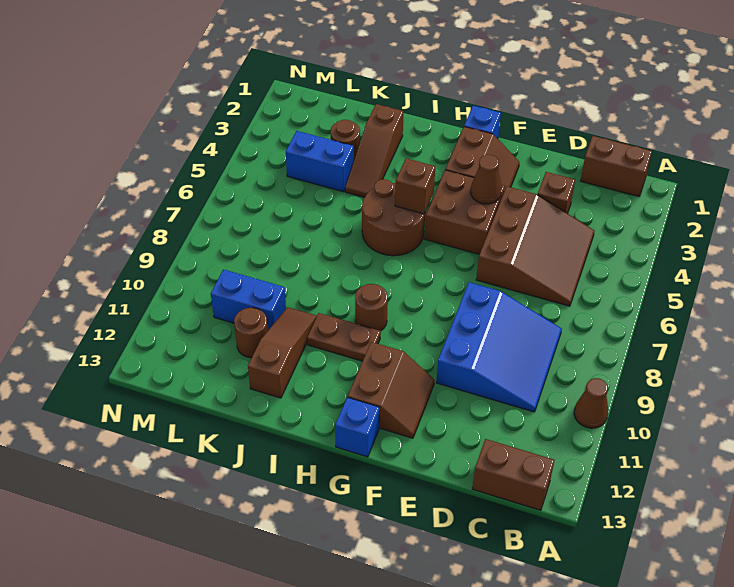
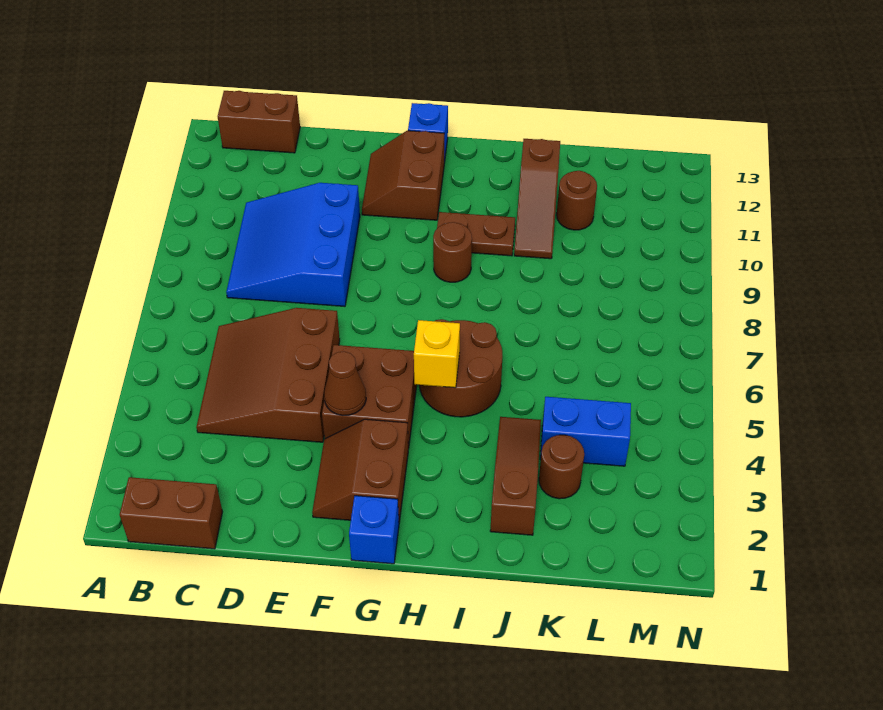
brown cone A10 level 1 -> none
brown brick D3 level 1 -> none
brown brick H5 level 2 -> yellow brick H5 level 2
blue brick K10:L10 level 1 -> none

